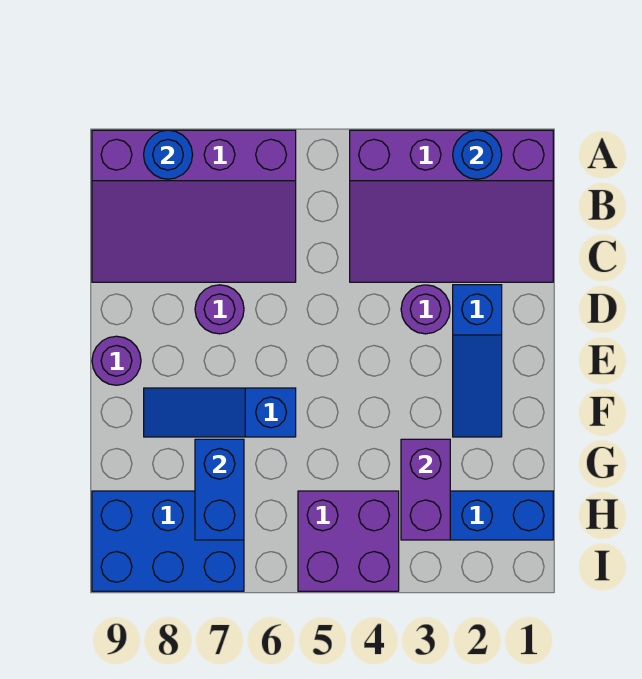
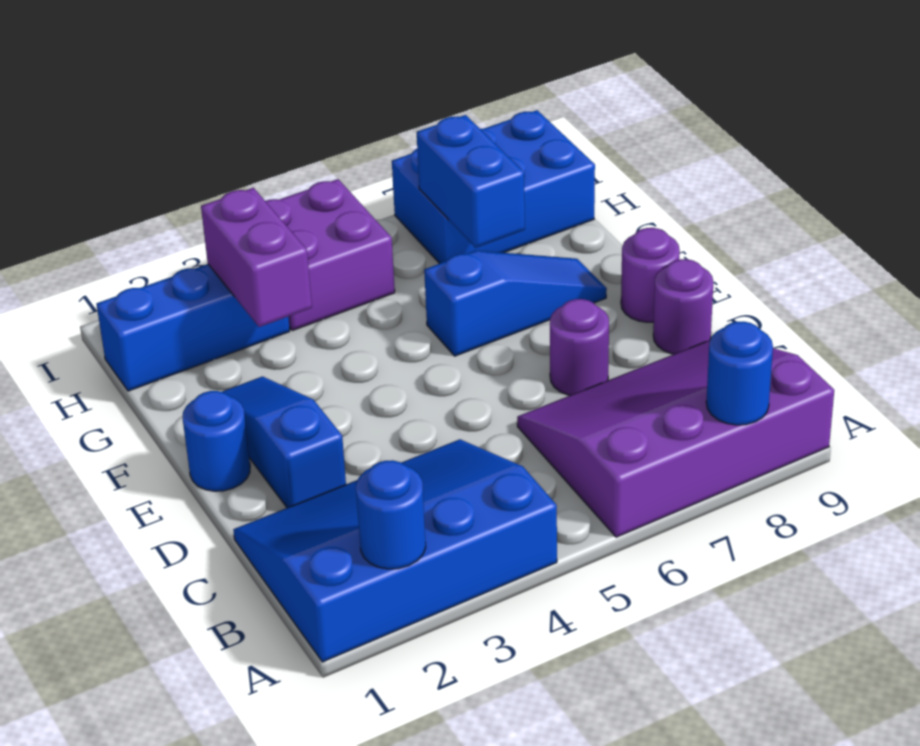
purple slope A1:C4 level 1 top A -> blue slope A1:C4 level 1 top A
purple round brick D3 level 1 -> purple round brick D9 level 1
none -> blue round brick E1 level 1

